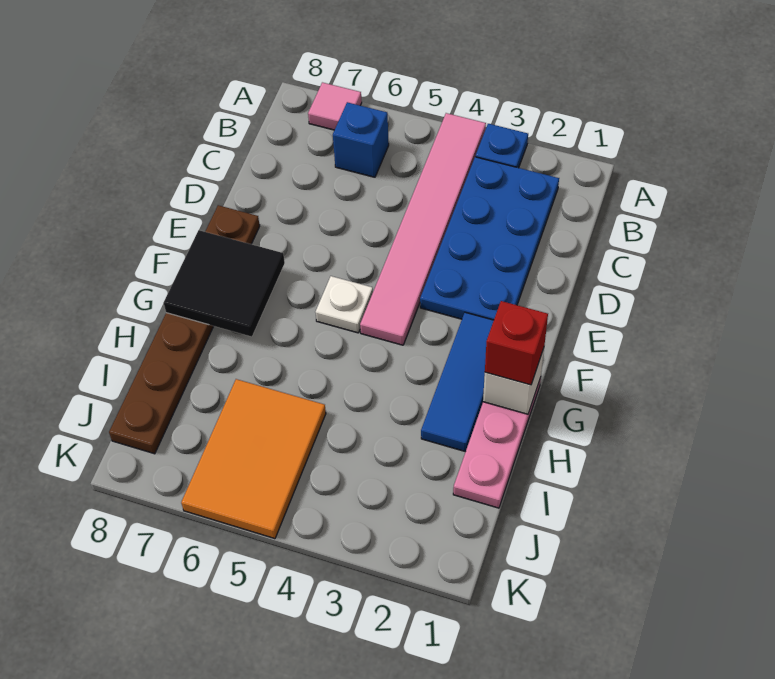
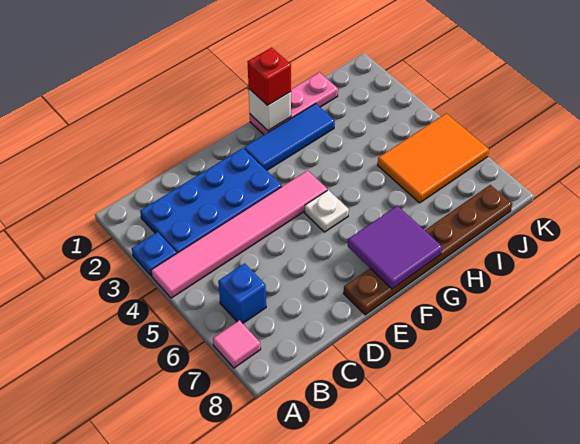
black tile F7:G8 level 2 -> purple tile F7:G8 level 2

